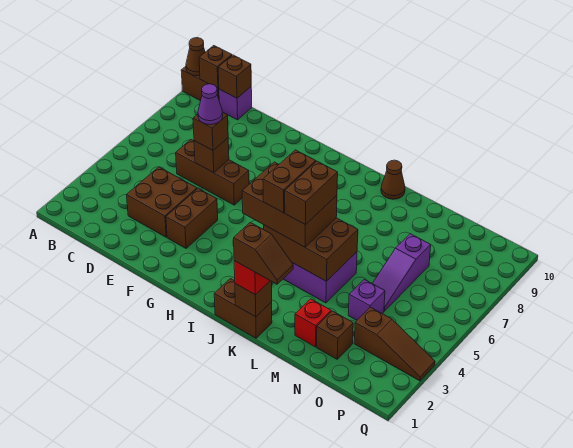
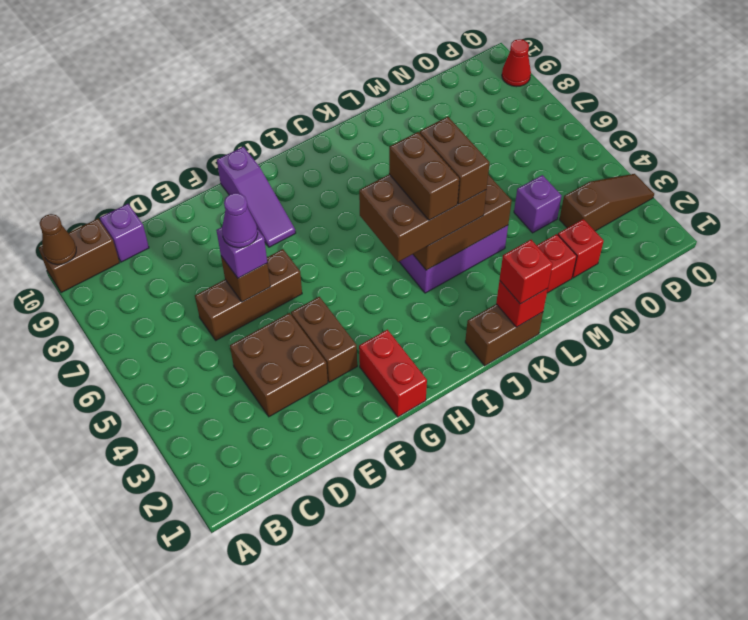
brown brick B10 level 2 -> none
brown brick C10 level 2 -> none
brown brick E6 level 3 -> purple brick E6 level 3
none -> red brick G1:G2 level 1
brown brick K1 level 2 -> red brick K1 level 2
brown slope K1:L1 level 4 top K -> none
brown cone K10 level 1 -> none
brown brick N2 level 1 -> red brick N2 level 1
purple slope N5:N7 level 1 top 7 -> purple slope G8:G10 level 1 top 10
none -> red cone Q9 level 1

